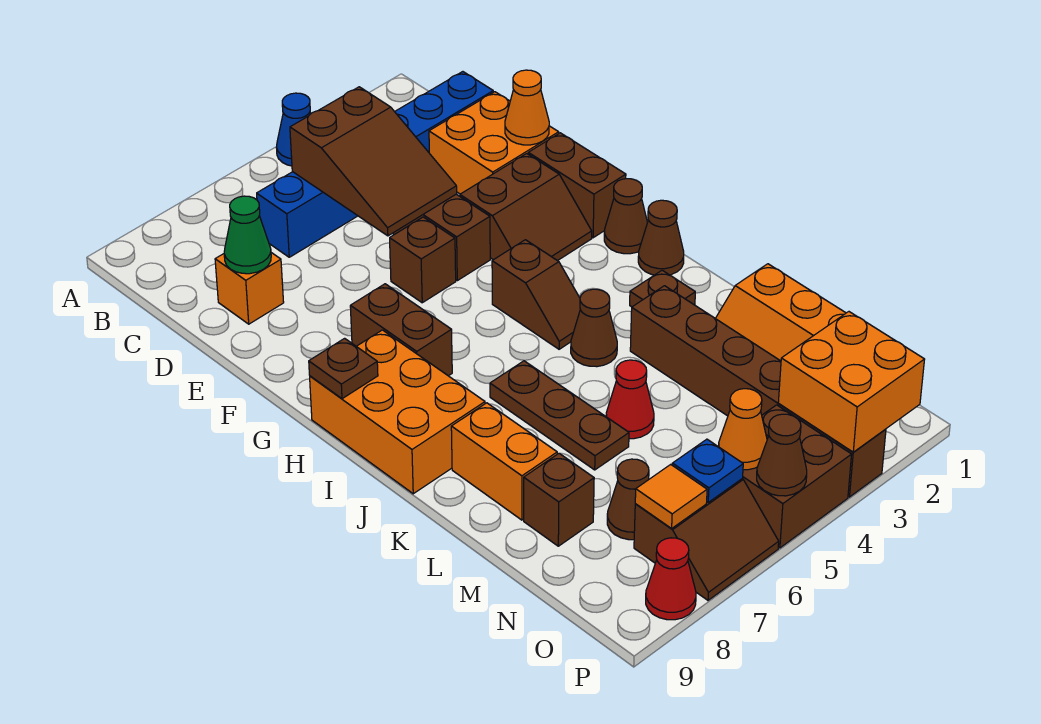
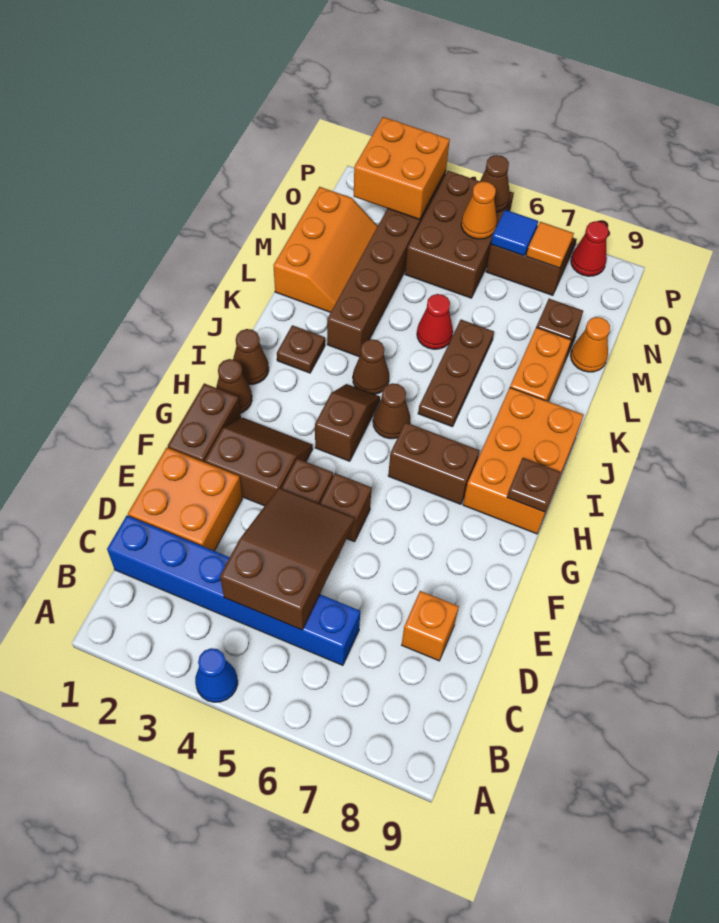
green cone D8 level 2 -> none
orange cone E1 level 2 -> orange cone M9 level 1
brown brick G7:H7 level 1 -> brown brick H6:H7 level 1
brown cone N7 level 1 -> brown cone I5 level 1
brown brick O4:P5 level 1 -> brown brick N4:P5 level 1
blue plate O6 level 2 -> blue tile O6 level 2

